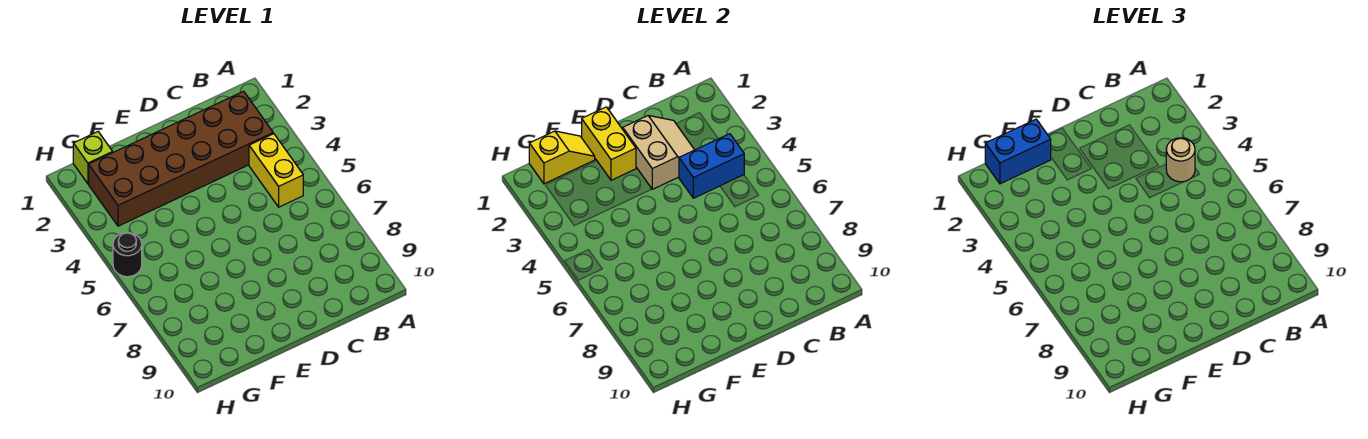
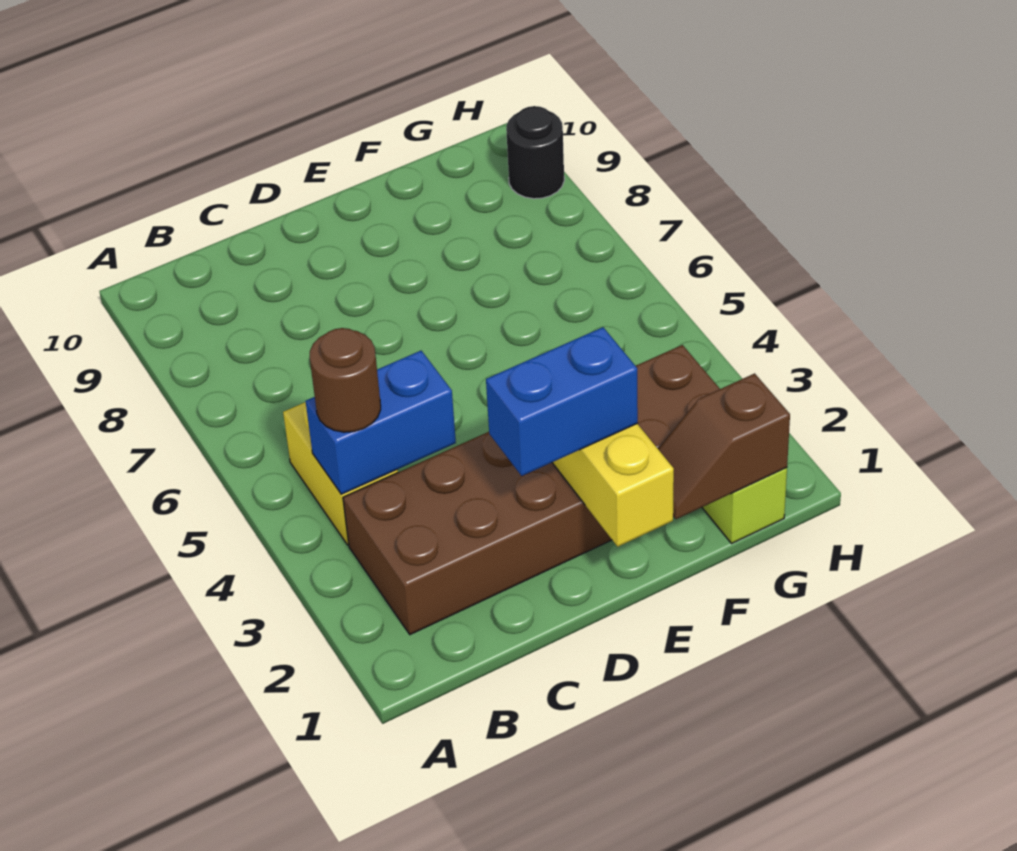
tan round brick B4 level 3 -> brown round brick B4 level 3
tan slope C2:D3 level 2 top D -> none
yellow slope F1:G1 level 2 top G -> brown slope F1:G1 level 2 top G
blue brick F1:G1 level 3 -> blue brick D2:E2 level 3
black round brick H5 level 1 -> black round brick H9 level 1

